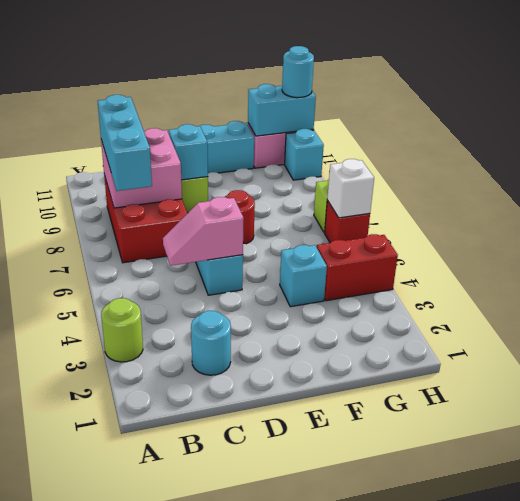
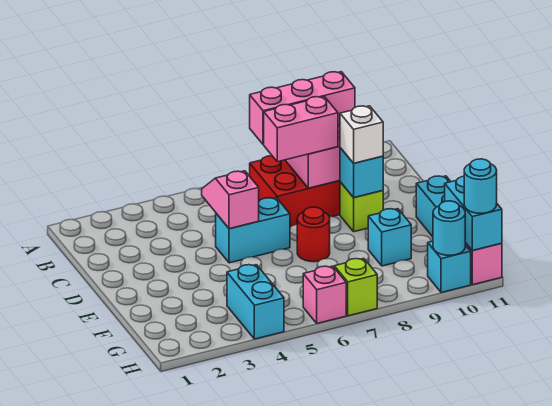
lime round brick A3 level 1 -> none
cyan brick B7:B9 level 3 -> pink brick B7:B9 level 3
cyan round brick C2 level 1 -> cyan round brick H10 level 2
none -> pink brick C7:C8 level 3
cyan brick F4 level 1 -> cyan brick F9 level 1
red brick G4:H4 level 1 -> cyan brick G4:H4 level 1
red brick H6 level 1 -> pink brick H6 level 1
white brick H6 level 2 -> white brick D9 level 3

